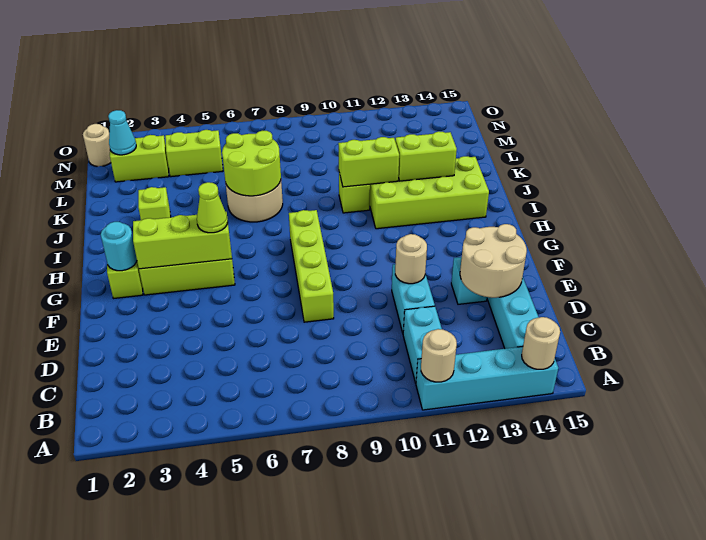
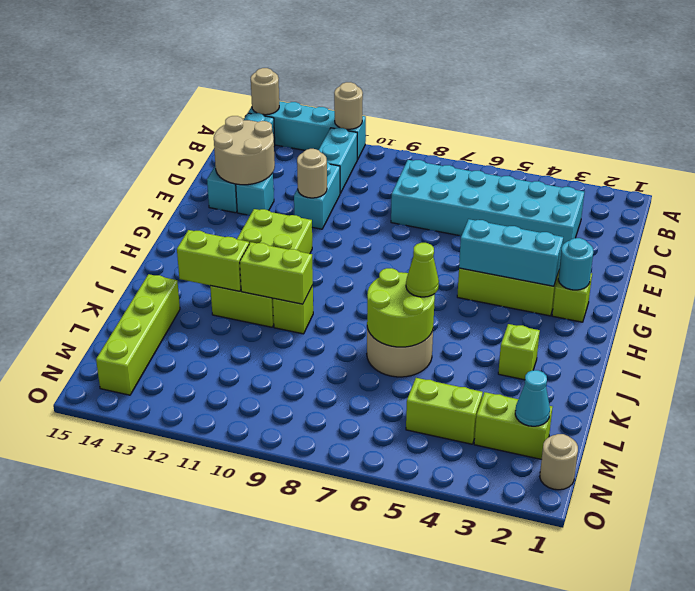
none -> cyan brick C3:D8 level 1
lime brick E8:H8 level 1 -> lime brick K14:N14 level 1
lime brick G3:G5 level 2 -> cyan brick G3:G5 level 2
lime cone G5 level 3 -> lime cone J6 level 3
lime brick I11:J14 level 1 -> lime brick G11:J12 level 1

